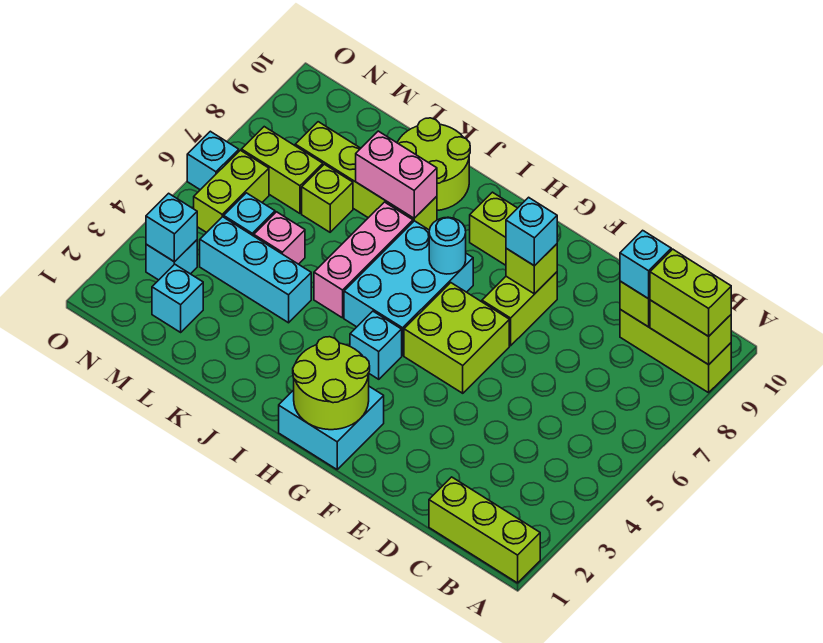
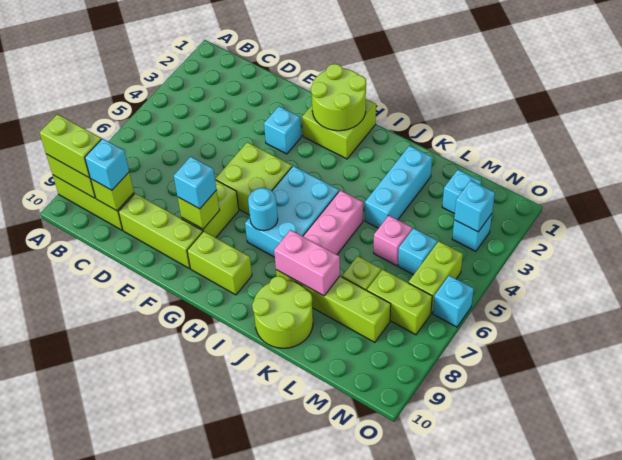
lime brick A1:C1 level 1 -> lime brick D9:F9 level 1
cyan brick G1:H2 level 1 -> lime brick G1:H2 level 1
cyan brick H4 level 1 -> cyan brick F3 level 1
cyan brick K4:M4 level 1 -> cyan brick K2:K4 level 1

